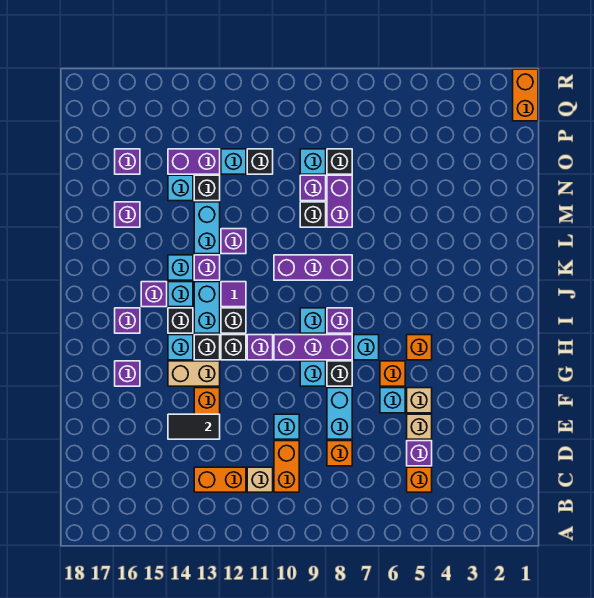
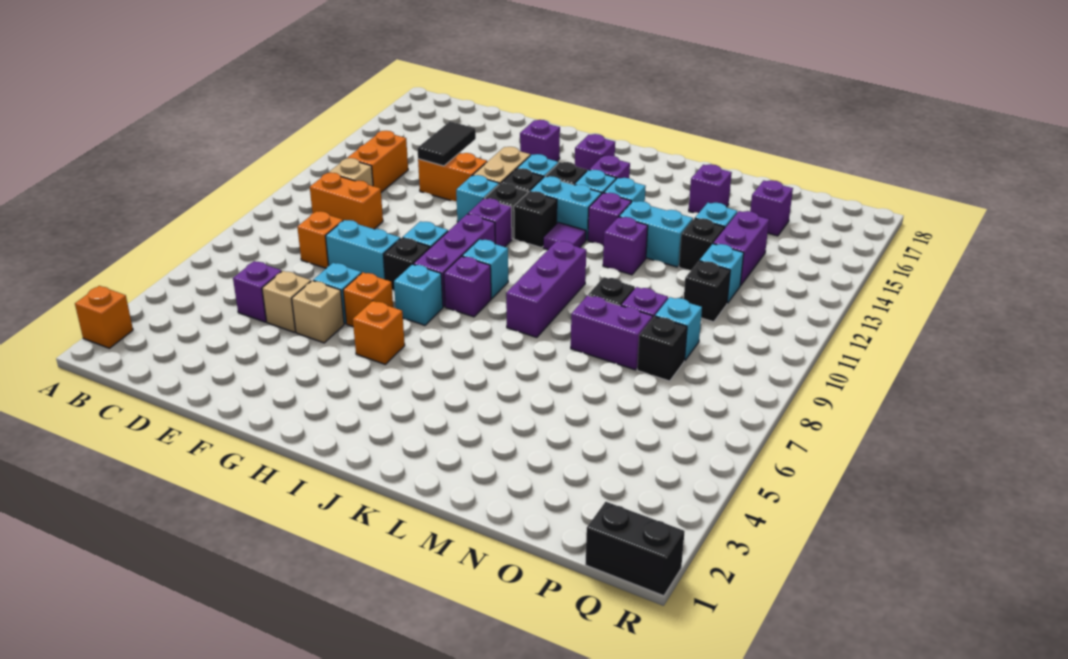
orange brick C5 level 1 -> orange brick A2 level 1
cyan brick E10 level 1 -> cyan brick G12 level 1
orange brick Q1:R1 level 1 -> black brick Q1:R1 level 1

